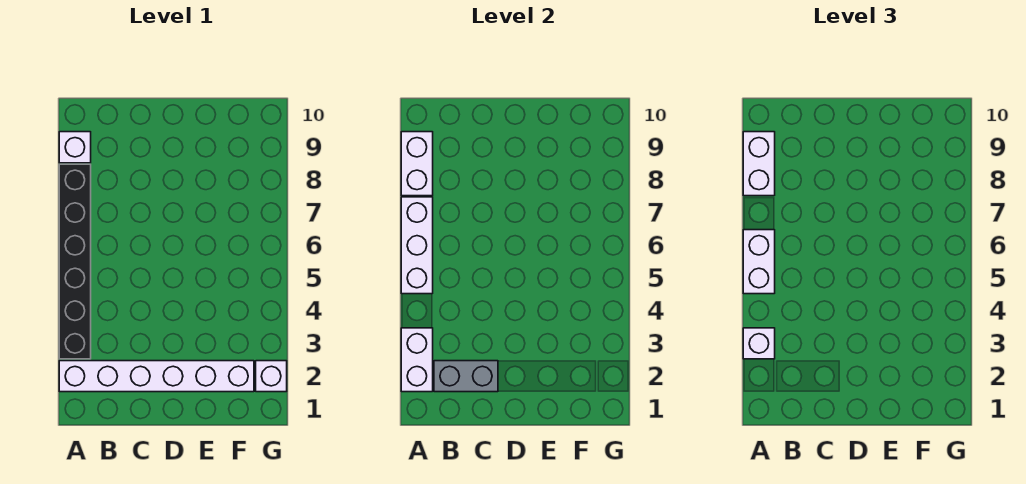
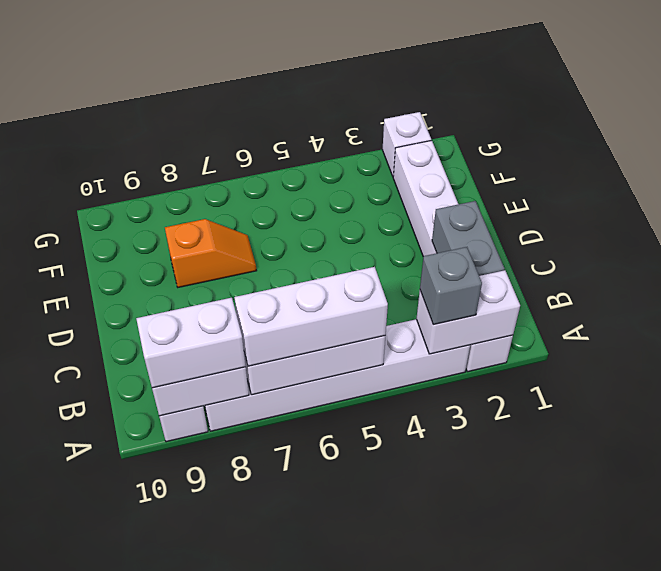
black brick A3:A8 level 1 -> white brick A3:A8 level 1
white brick A3 level 3 -> grey brick A3 level 3
white brick A5:A6 level 3 -> white brick A5:A7 level 3
none -> orange slope E7:E8 level 1 top 8

